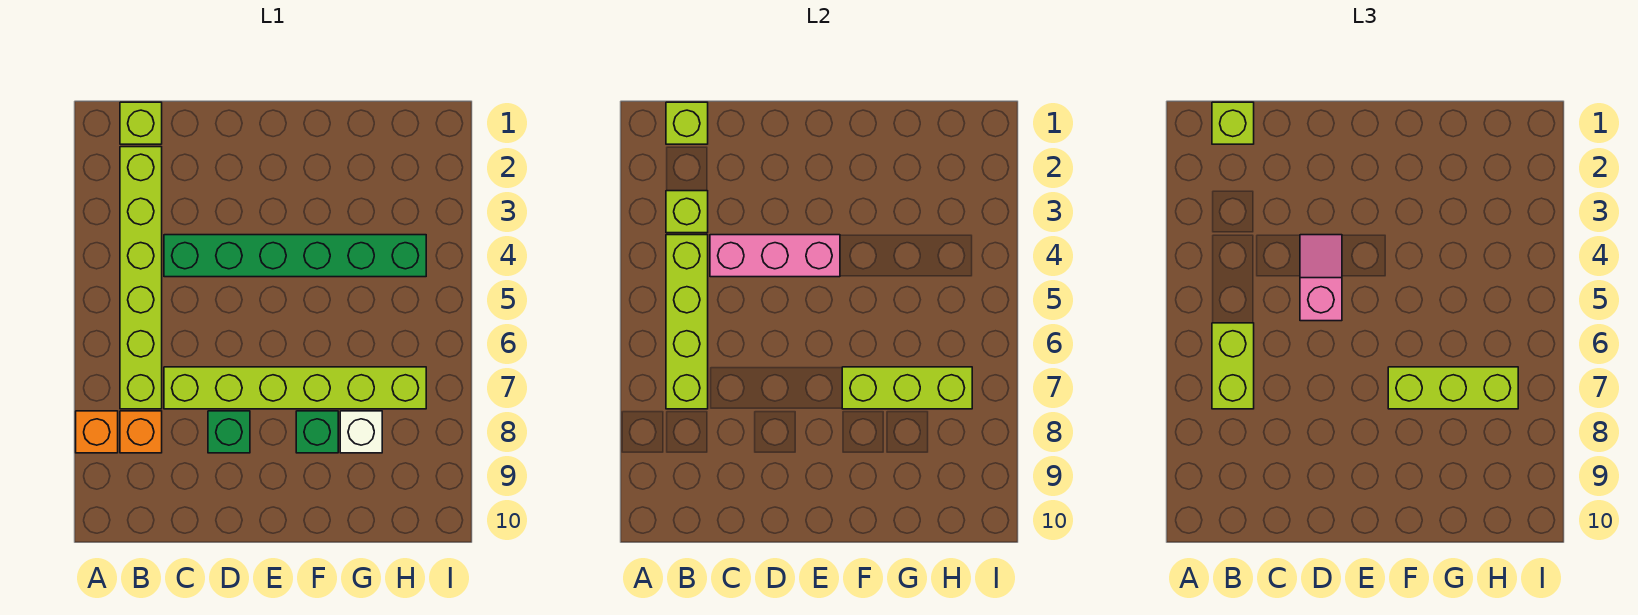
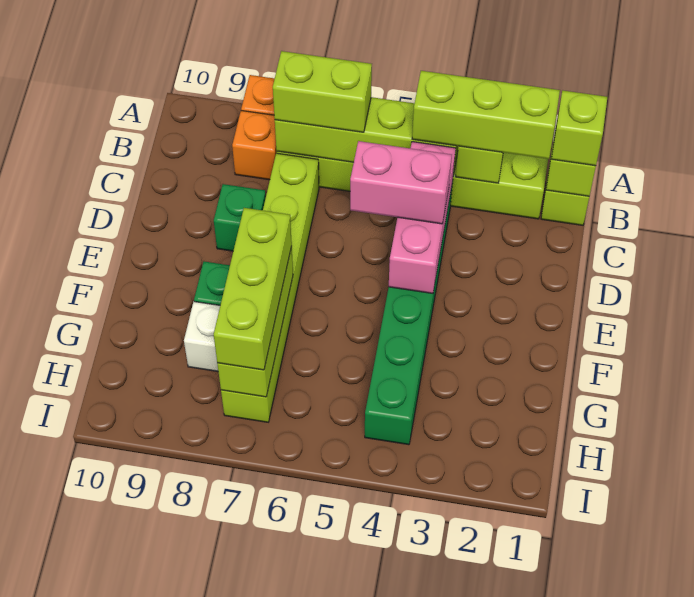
none -> lime brick B2:B4 level 3
pink slope D4:D5 level 3 top 5 -> pink brick D4:D5 level 3

